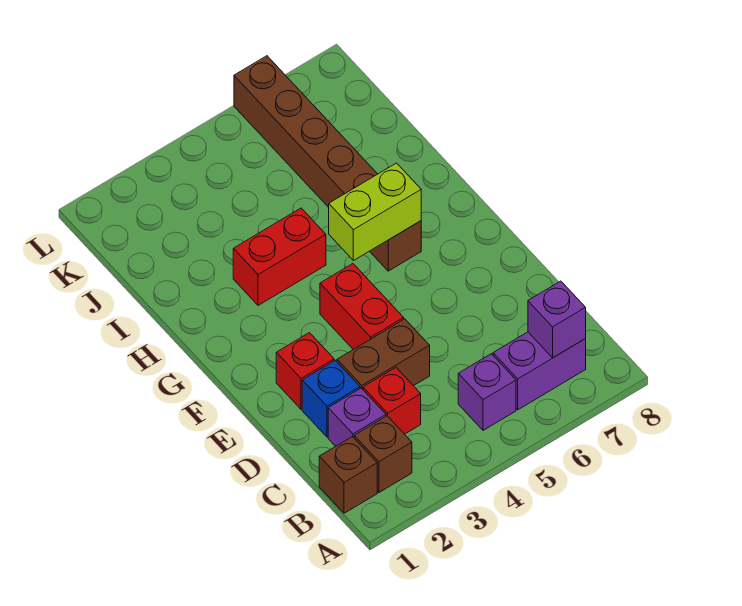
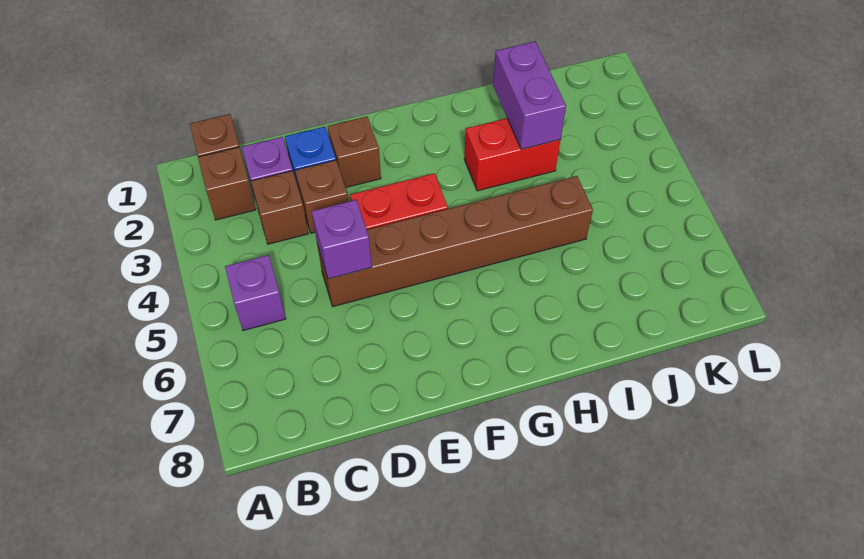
purple brick B6:B7 level 1 -> purple brick I2:I3 level 2
purple brick B7 level 2 -> purple brick D5 level 2
red brick C3 level 1 -> brown brick C3 level 1
brown brick D3:D4 level 1 -> brown brick D3 level 1
red brick E2 level 1 -> brown brick E2 level 1
lime brick G5:G6 level 2 -> none
brown brick G6:L6 level 1 -> brown brick D5:I5 level 1
red brick H3:H4 level 1 -> red brick H3:I3 level 1

